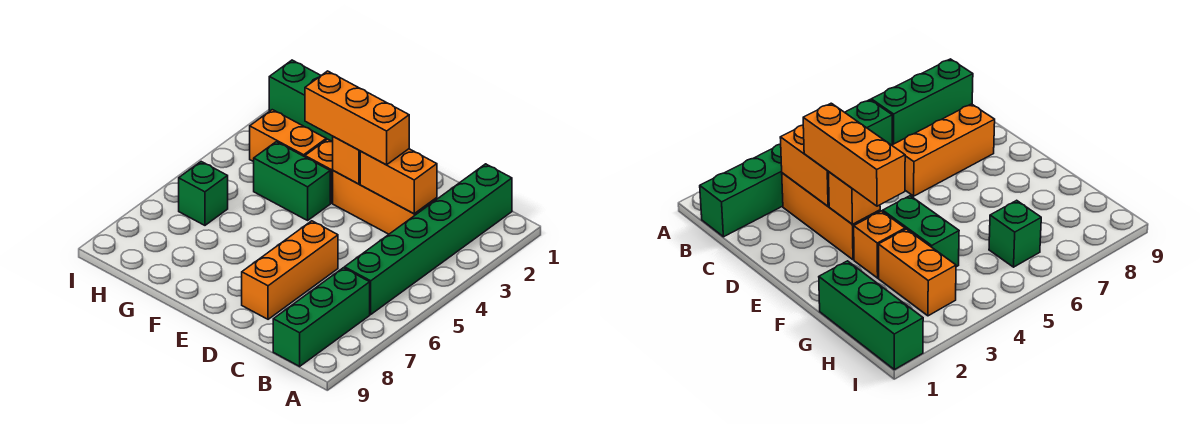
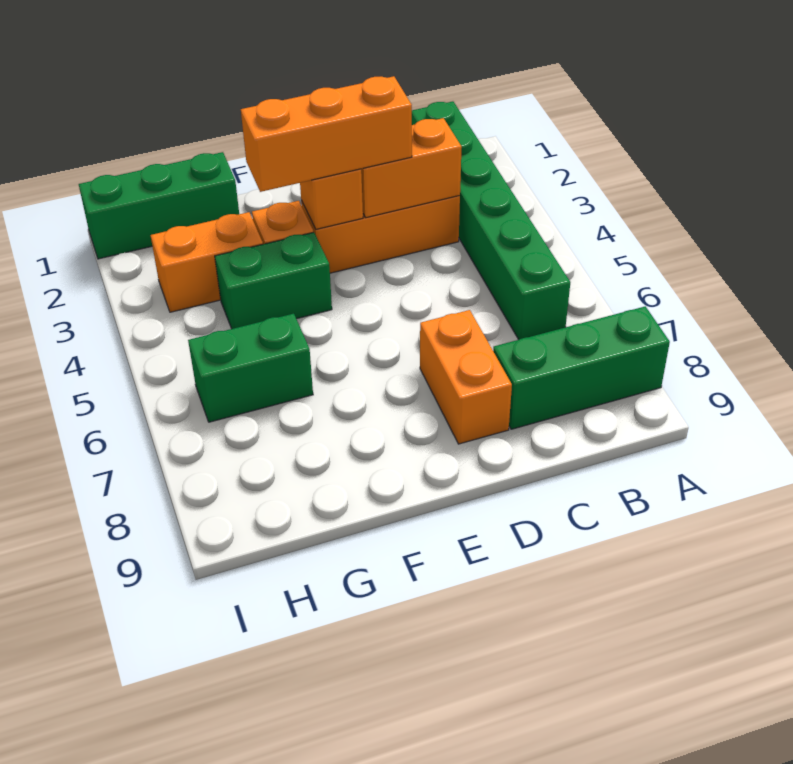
green brick B7:B9 level 1 -> green brick A8:C8 level 1
orange brick D6:D8 level 1 -> orange brick D7:D8 level 1
green brick H6 level 1 -> green brick G6:H6 level 1

